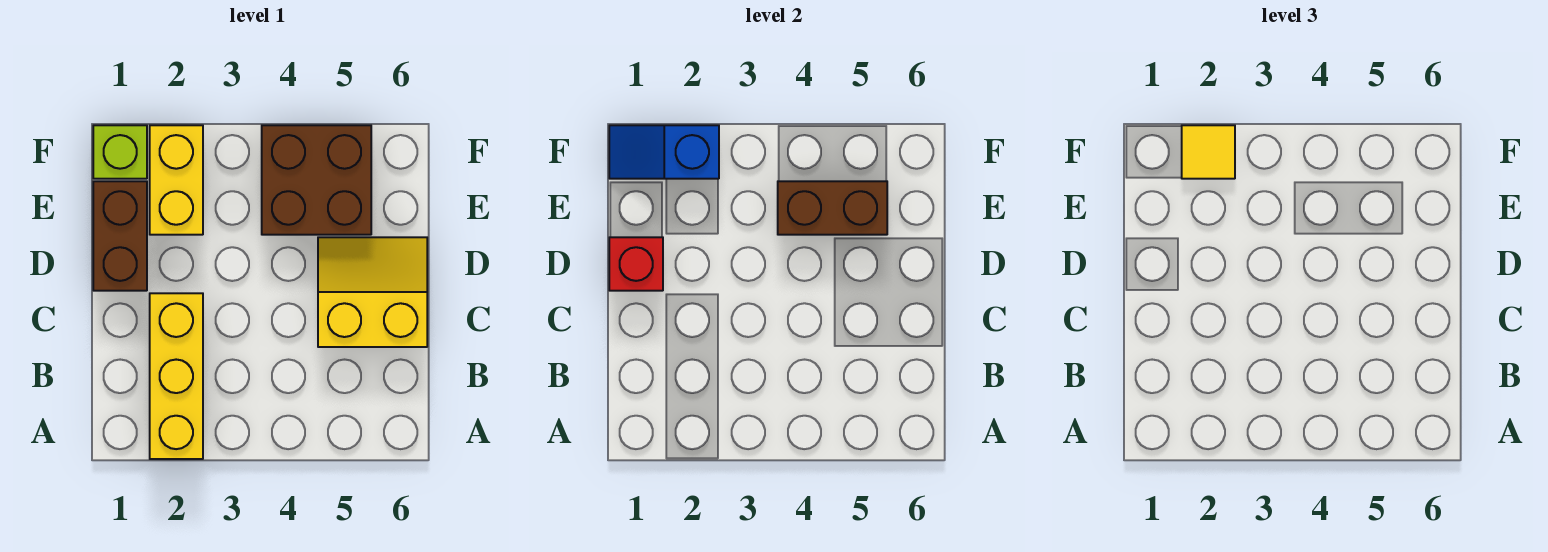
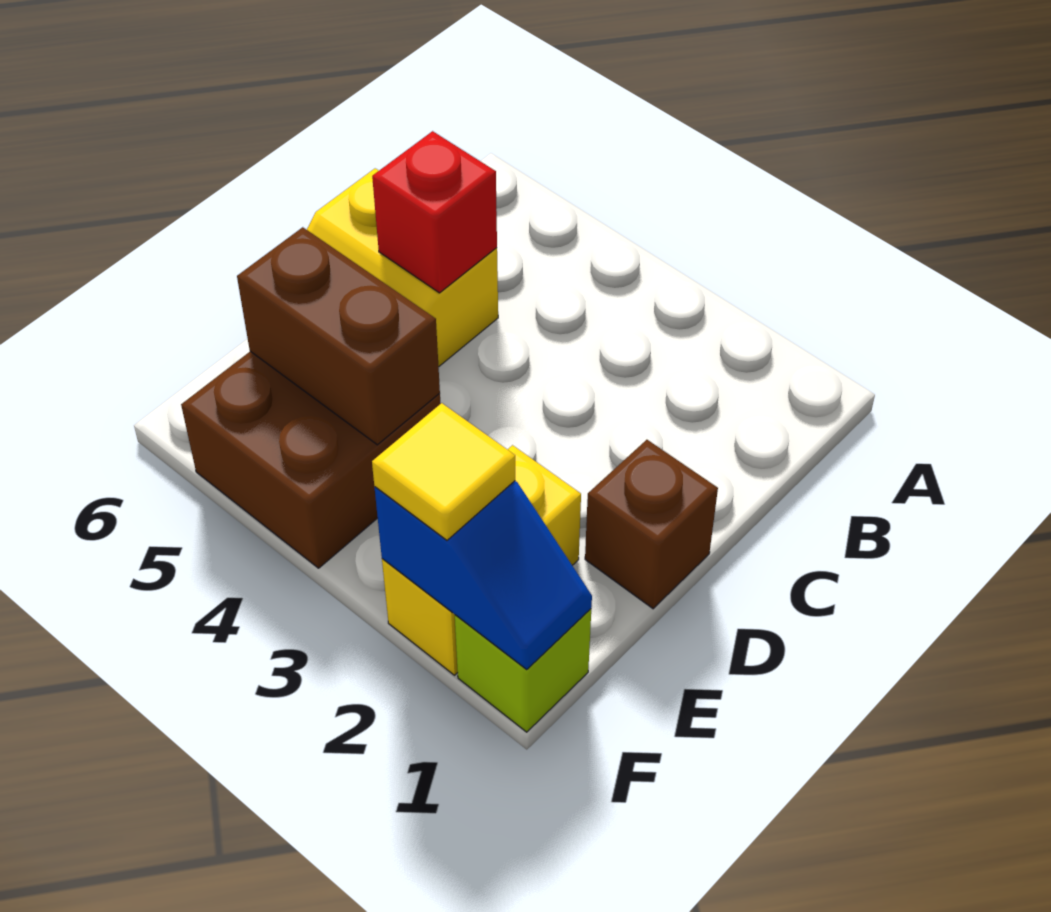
yellow brick A2:C2 level 1 -> none
brown brick D1:E1 level 1 -> brown brick D1 level 1
red brick D1 level 2 -> red brick C5 level 2

